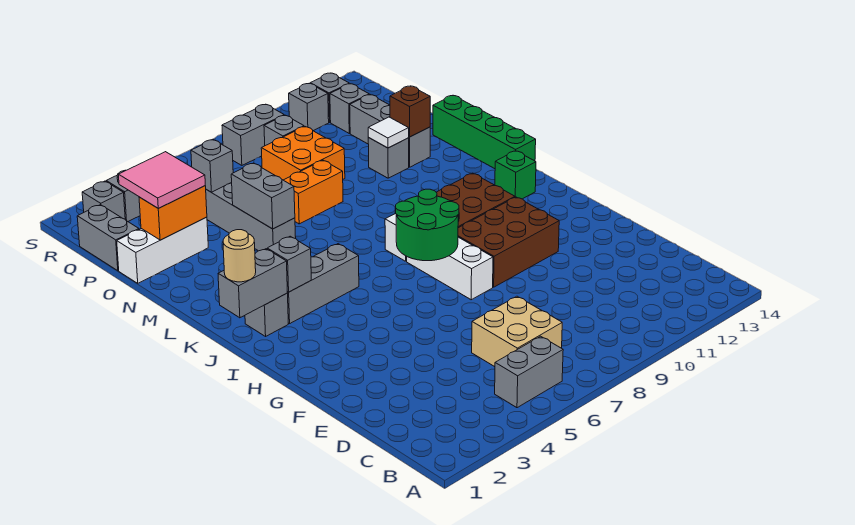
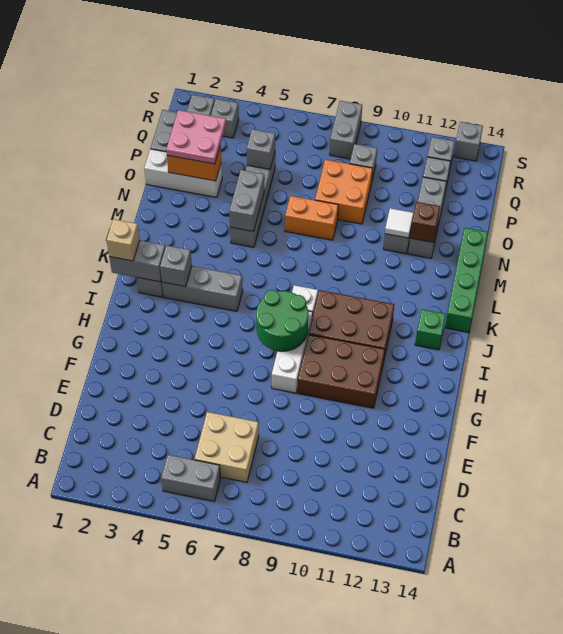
tan round brick J1 level 3 -> tan brick J1 level 3
pink tile O2:P3 level 3 -> pink plate O2:P3 level 3
grey brick R8:R9 level 1 -> grey brick R8:S8 level 1
grey brick R11 level 1 -> grey brick S13 level 1

